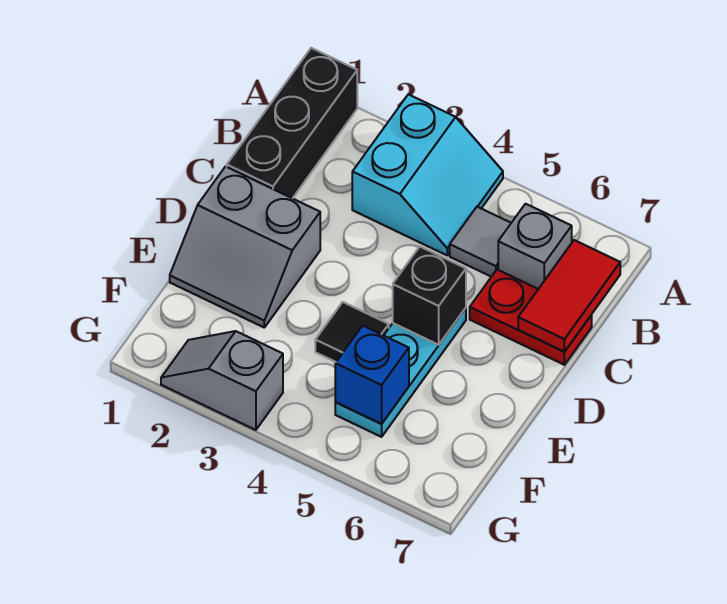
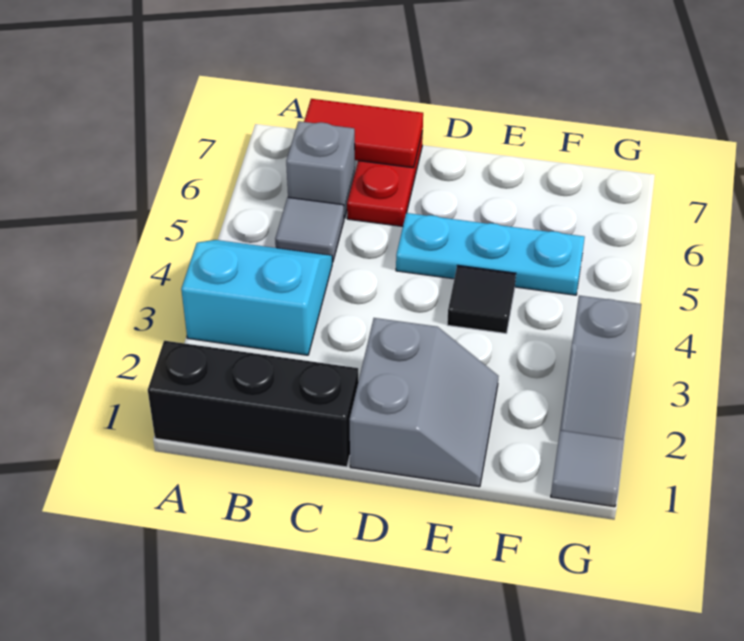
black brick D5 level 2 -> none
blue brick F5 level 2 -> none
none -> grey tile G1 level 1

